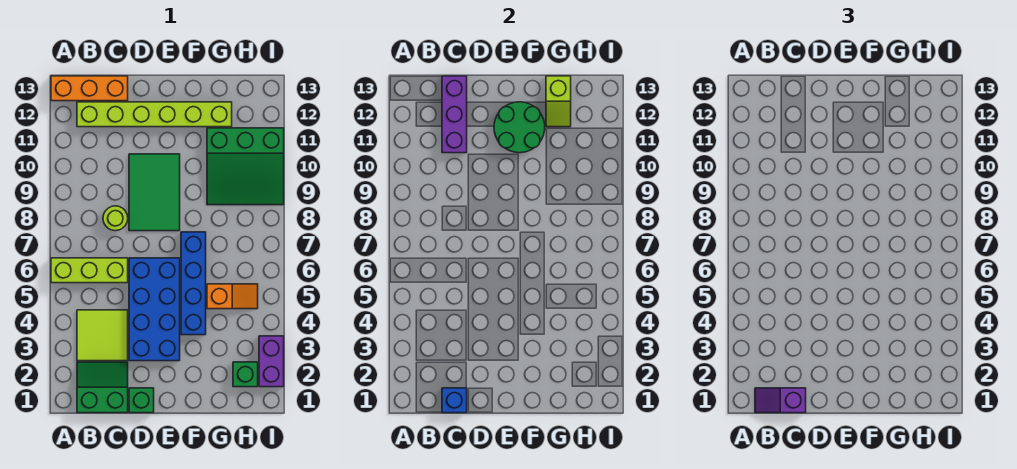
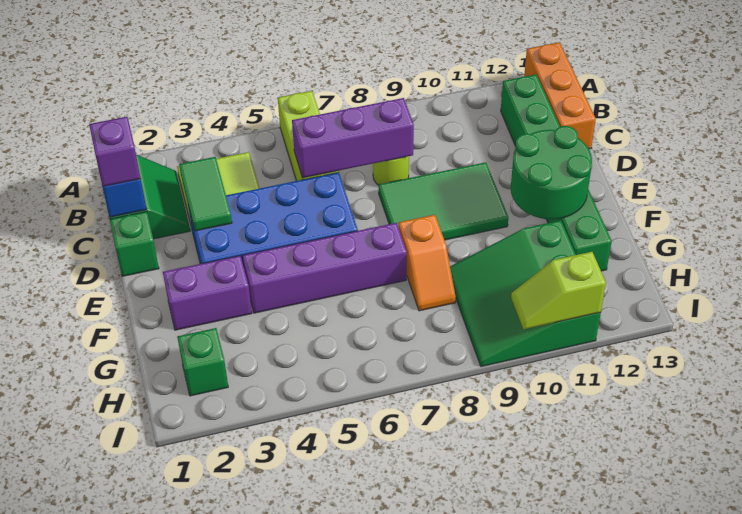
lime brick B12:G12 level 1 -> green brick B12:G12 level 1
none -> green tile C3:D3 level 2
purple brick C11:C13 level 2 -> purple brick C6:C8 level 2
blue brick F4:F7 level 1 -> purple brick F4:F7 level 1
orange slope G5:H5 level 1 top G -> orange slope F8:G8 level 1 top F
lime slope G12:G13 level 2 top 13 -> lime slope I10:I11 level 2 top 11
purple brick I2:I3 level 1 -> purple brick F2:F3 level 1

